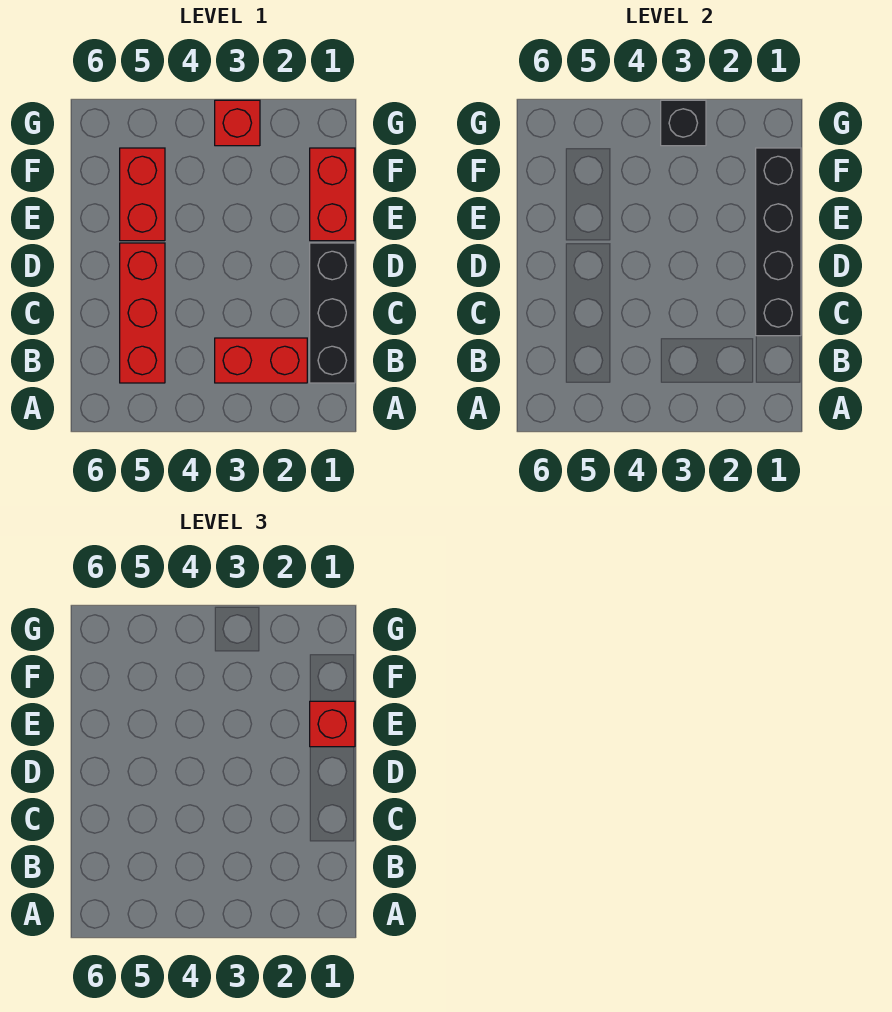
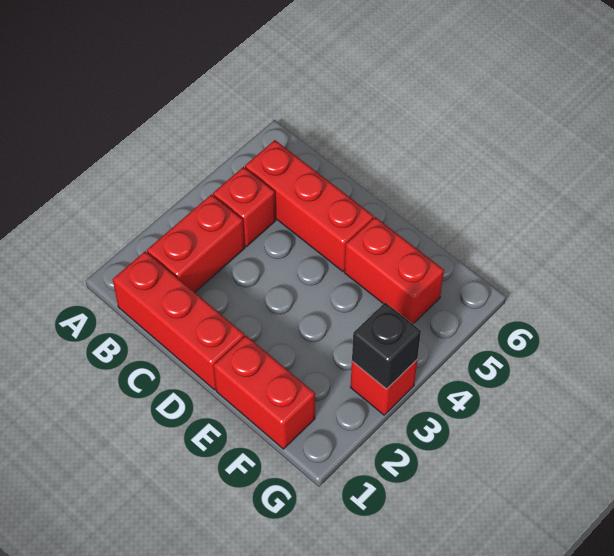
black brick B1:D1 level 1 -> red brick B1:D1 level 1
black brick C1:F1 level 2 -> none
red brick E1 level 3 -> red brick B4 level 1

